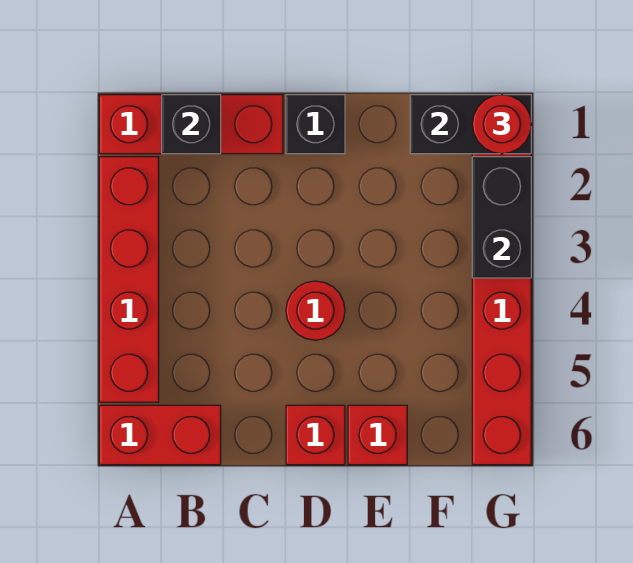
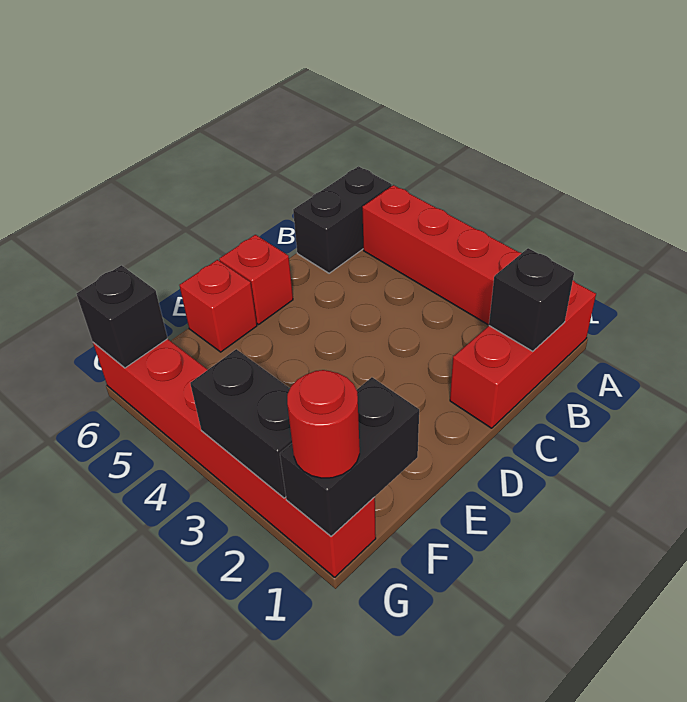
red brick A6:B6 level 1 -> black brick A6:B6 level 1
black brick D1 level 1 -> black brick G6 level 2
red round brick D4 level 1 -> none

